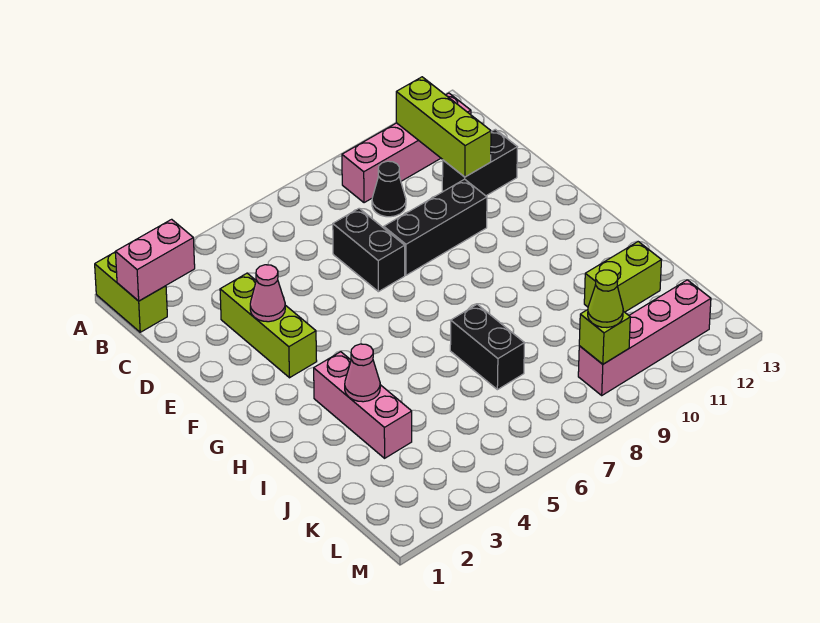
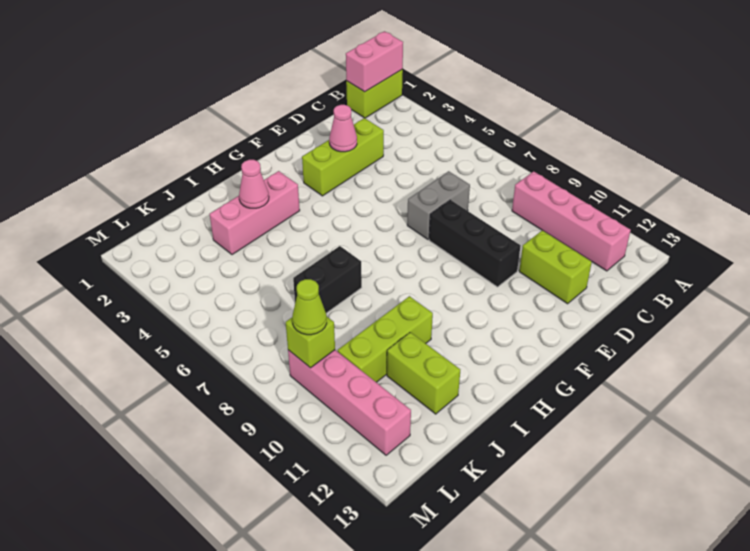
pink brick B1:B2 level 2 -> pink brick A1:B1 level 2
lime brick B11:D11 level 2 -> lime brick I10:K10 level 1
black cone C9 level 1 -> none
black brick D7:E7 level 1 -> grey brick D7:E7 level 1
black brick D11:D12 level 1 -> lime brick D11:D12 level 1

